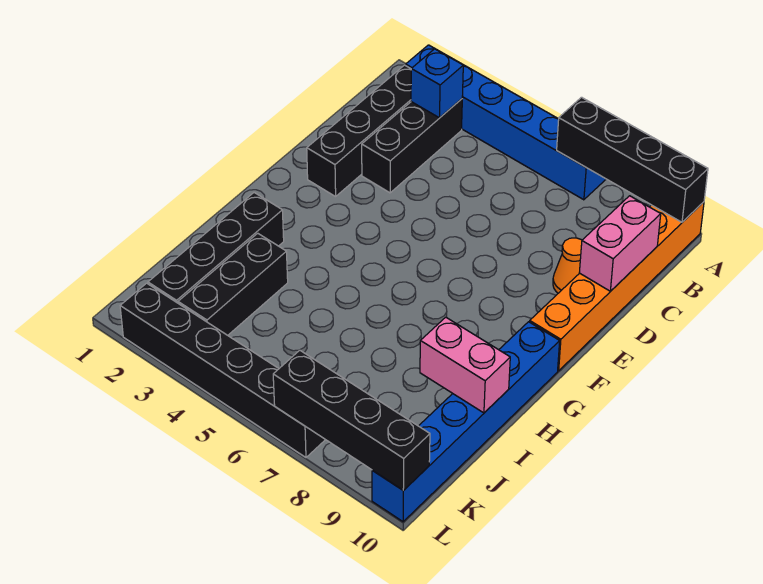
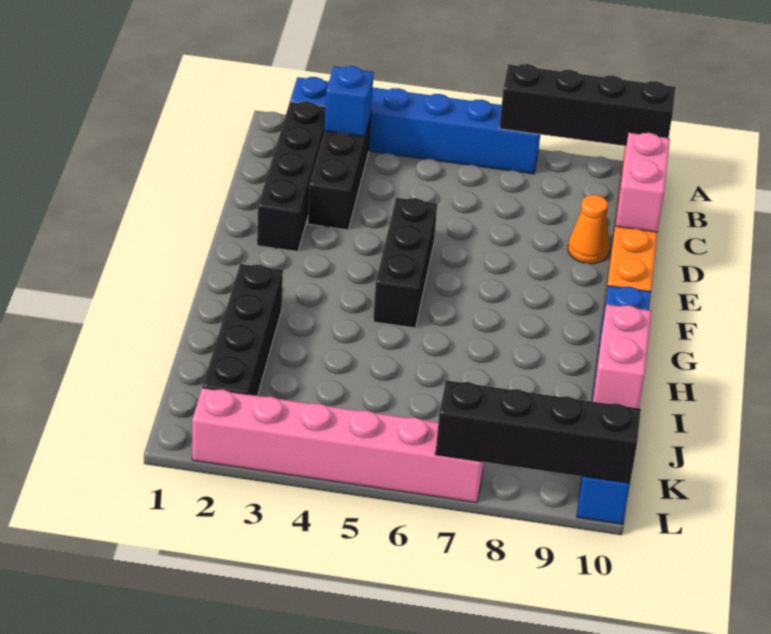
black brick I3:K3 level 1 -> black brick E5:G5 level 1
pink brick I9:I10 level 2 -> pink brick I10:J10 level 2
black brick L2:L7 level 1 -> pink brick L2:L7 level 1

